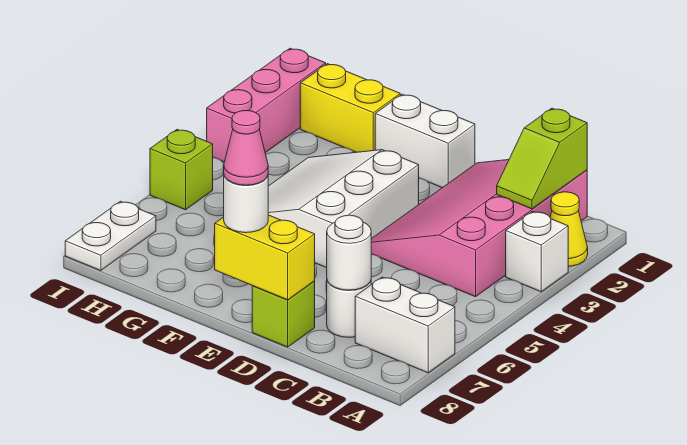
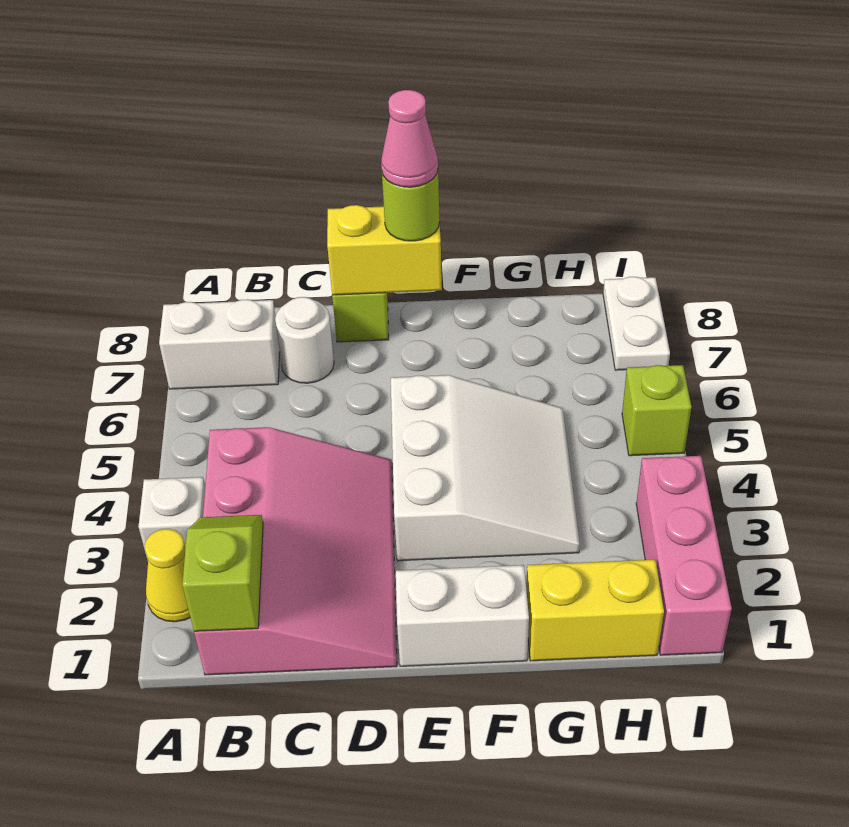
white round brick C7 level 2 -> none
white round brick E8 level 3 -> lime round brick E8 level 3

